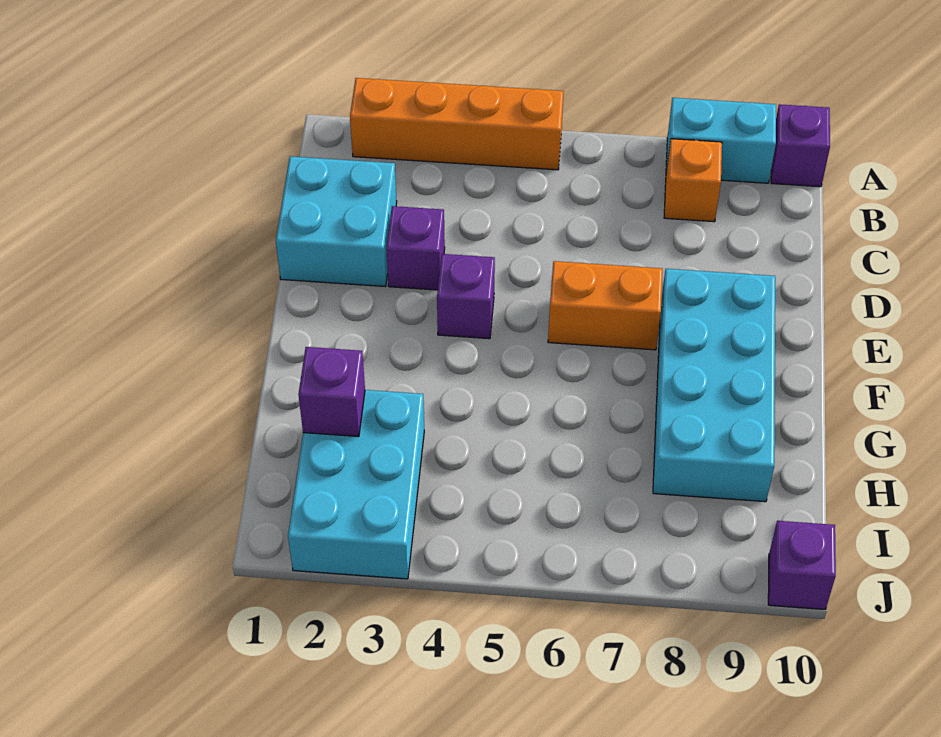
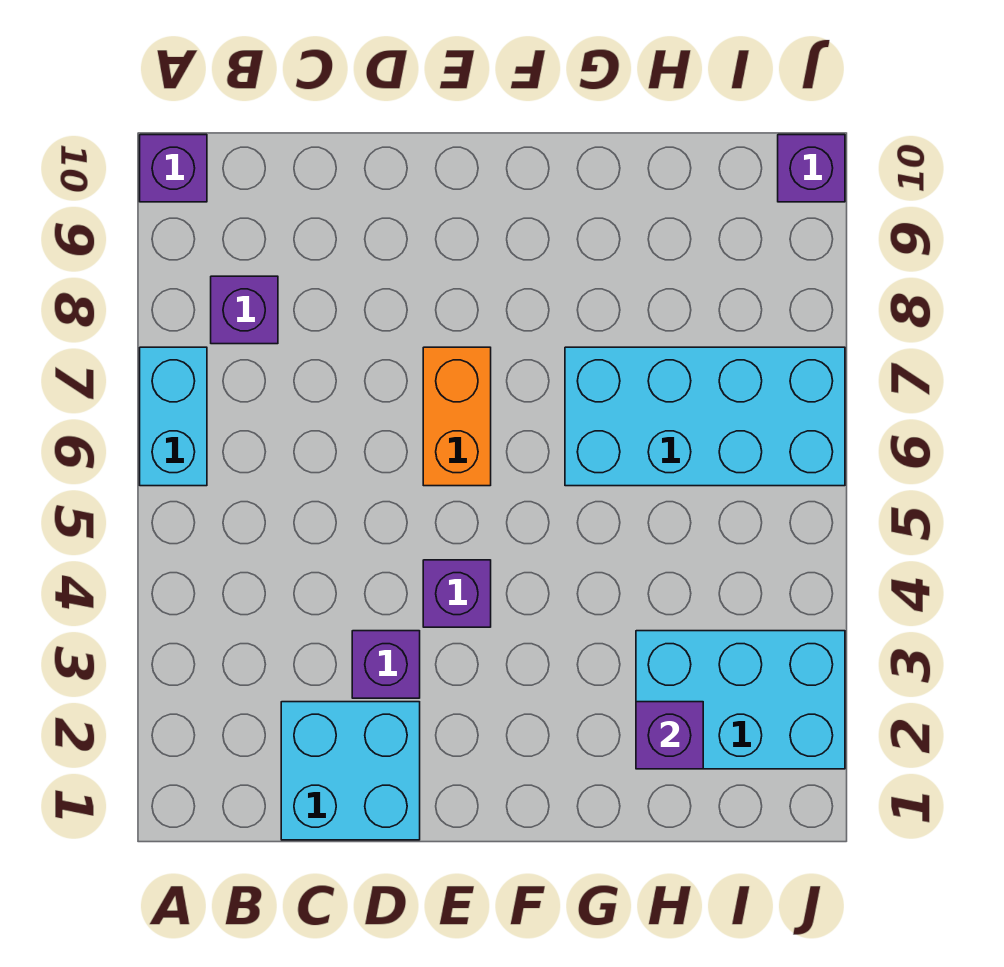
orange brick A2:A5 level 1 -> none
cyan brick A8:A9 level 1 -> cyan brick A6:A7 level 1
orange brick B8 level 1 -> purple brick B8 level 1
cyan brick E8:H9 level 1 -> cyan brick G6:J7 level 1

